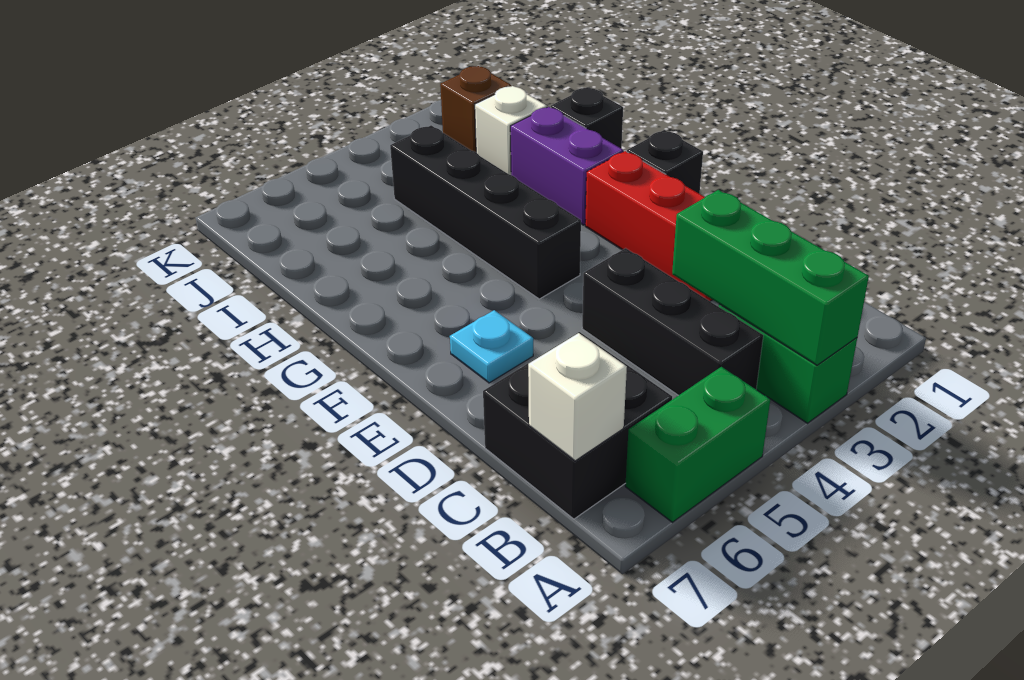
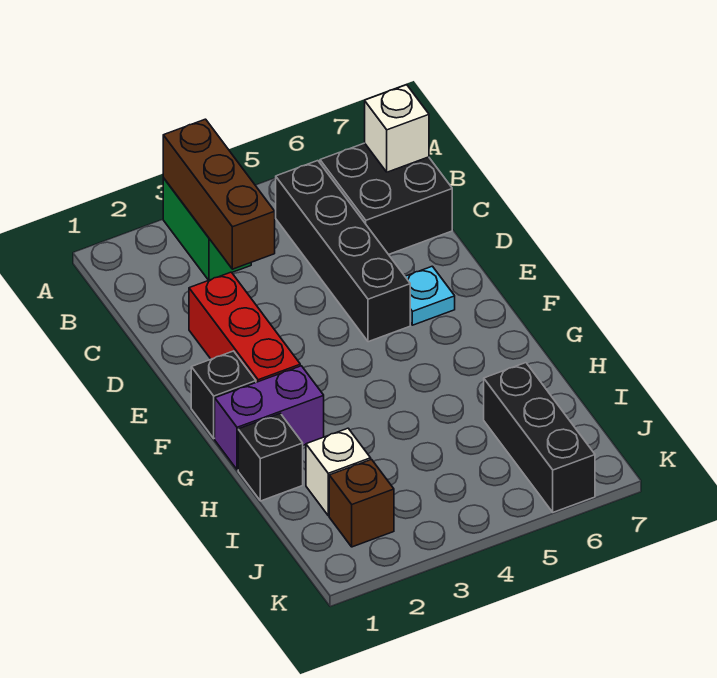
green brick A3:C3 level 2 -> brown brick A3:C3 level 2
green brick A5:A6 level 1 -> none
black brick B4:D4 level 1 -> black brick I6:K6 level 1
black brick F4:I4 level 1 -> black brick B5:E5 level 1
purple brick G2:H2 level 1 -> purple brick G1:G2 level 1

